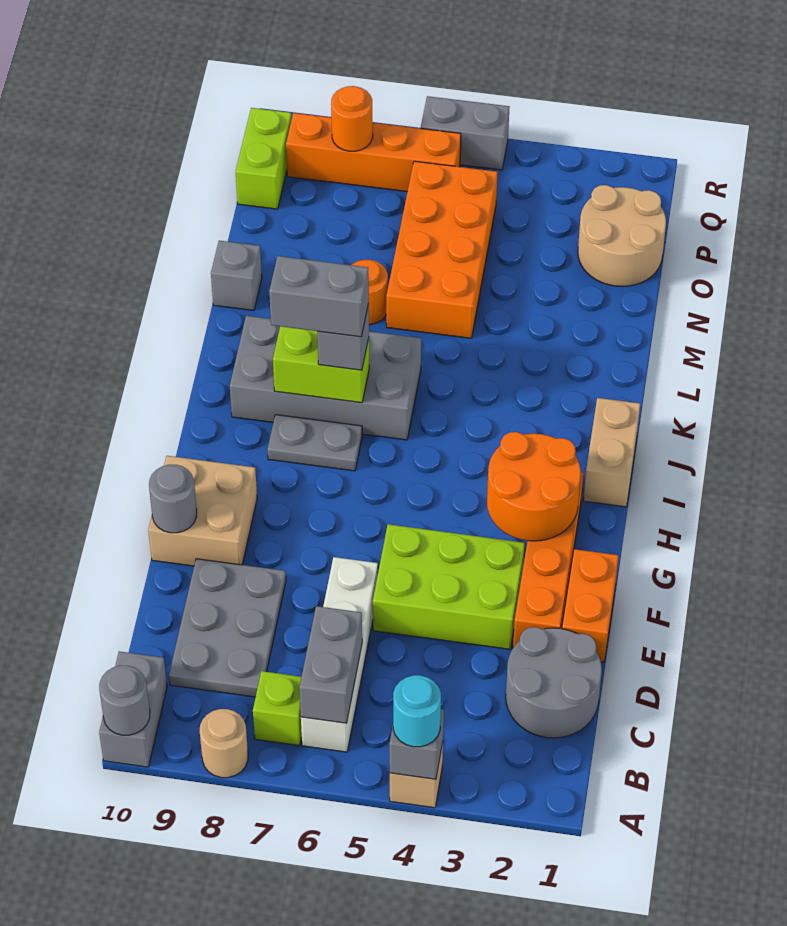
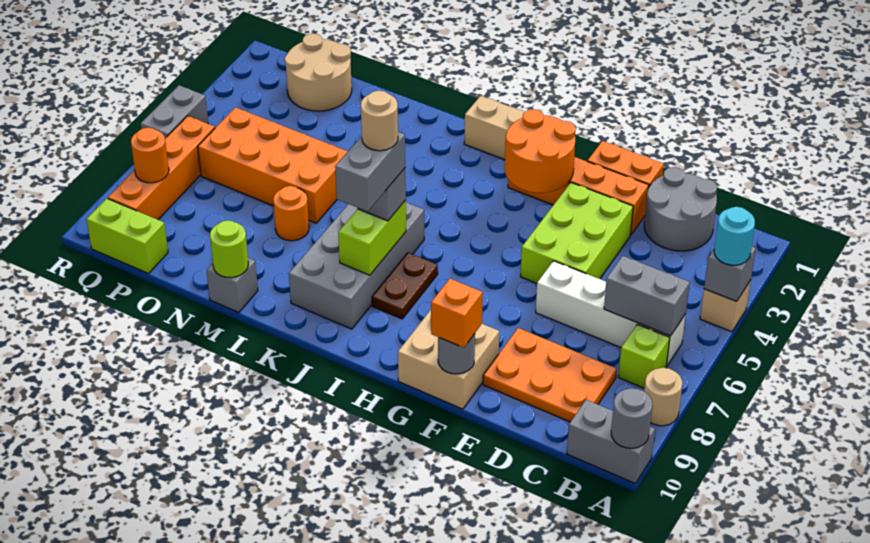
grey plate C8:E9 level 1 -> orange plate C8:E9 level 1
none -> orange brick F10 level 3
grey plate I7:I8 level 1 -> brown plate I7:I8 level 1
none -> tan round brick J7 level 5
none -> lime round brick M10 level 2

